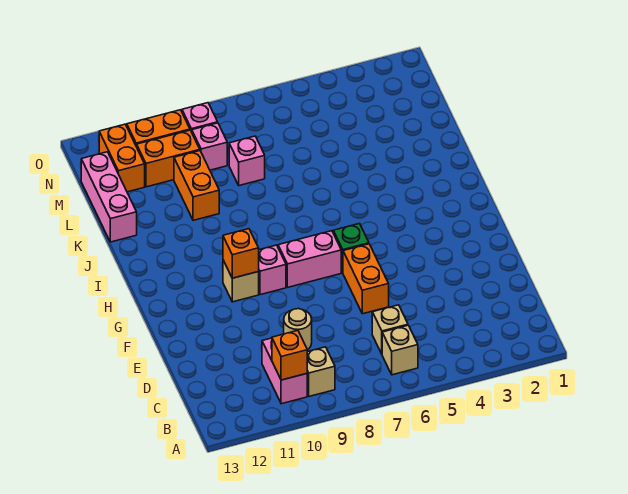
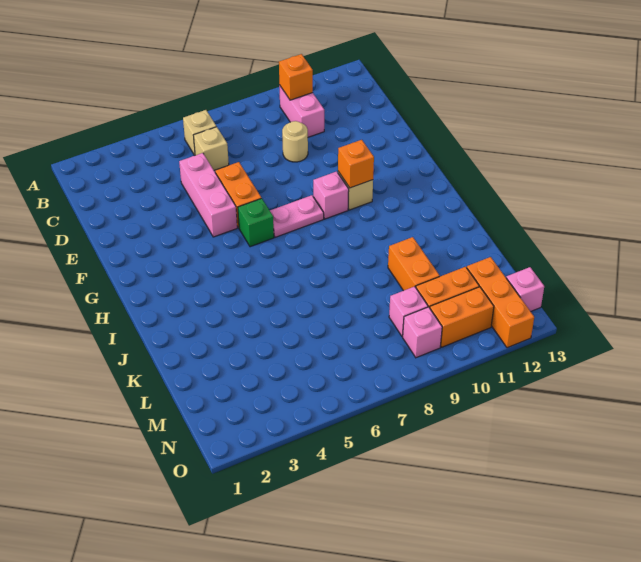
tan brick B9 level 1 -> none
pink brick G7:G8 level 1 -> pink plate G7:G8 level 1
pink brick K13:M13 level 1 -> pink brick D5:F5 level 1
pink brick L8 level 1 -> pink brick N13 level 1
orange brick M12:N12 level 1 -> orange brick M12:O12 level 1

